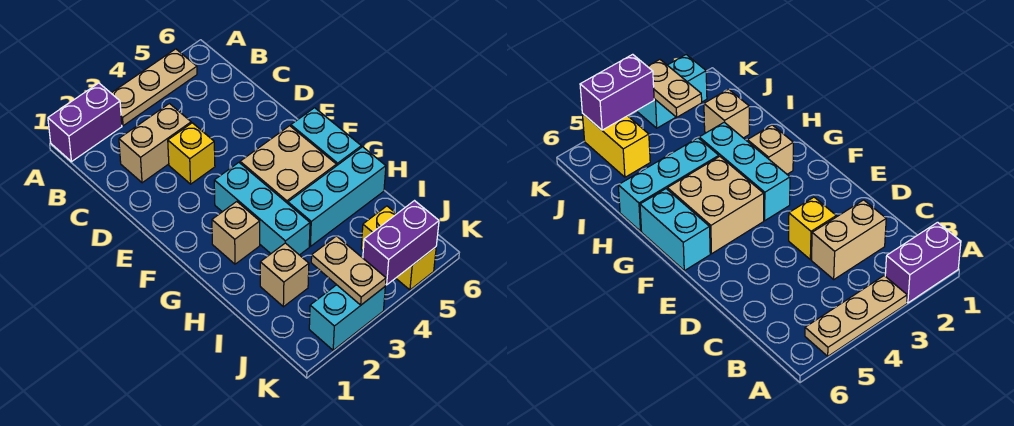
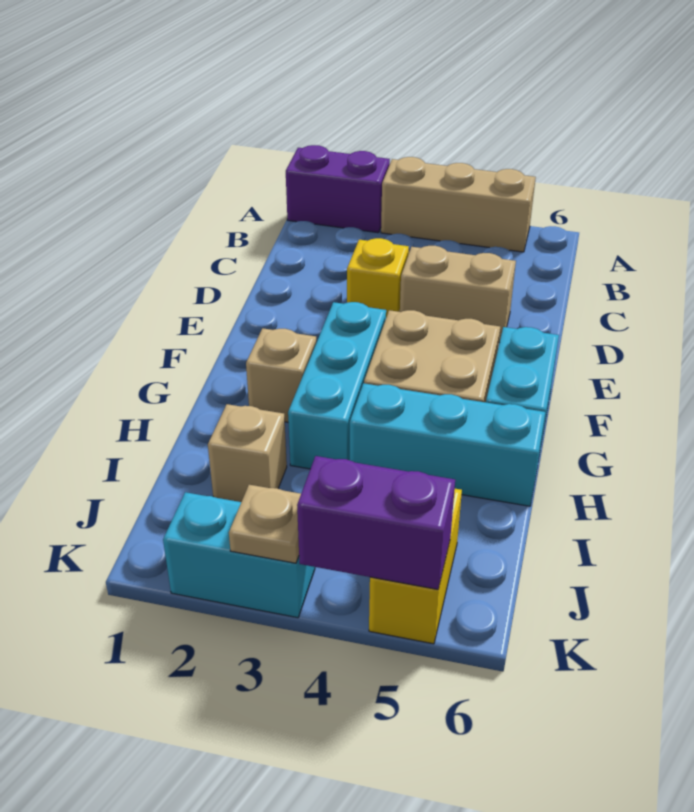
tan plate A3:A5 level 1 -> tan brick A3:A5 level 1
tan brick C2:C3 level 1 -> tan brick D4:D5 level 1
tan plate J3:K3 level 2 -> tan plate K3 level 2

